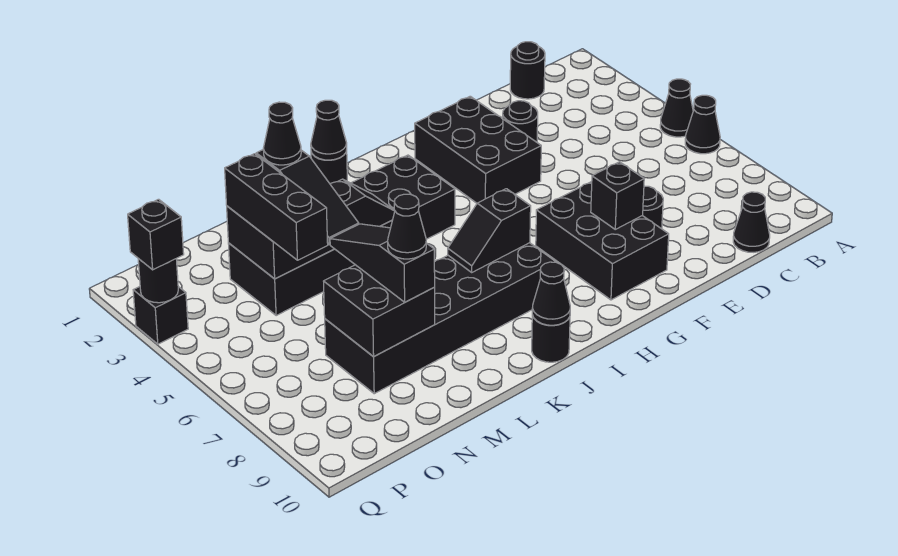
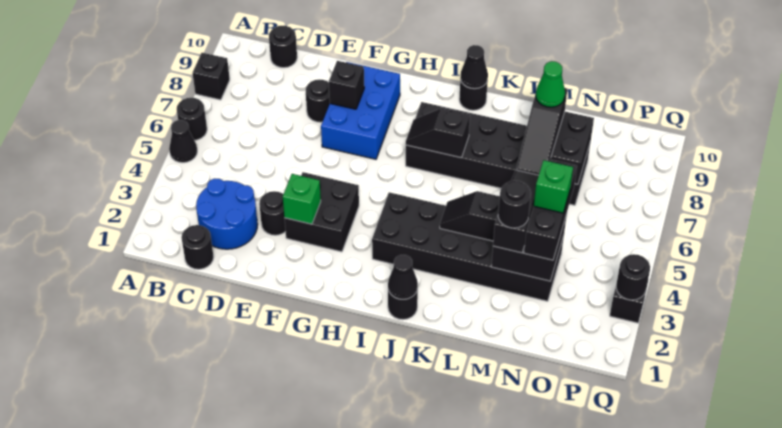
black cone A6 level 1 -> black round brick A6 level 1
none -> blue round brick C2:D3 level 1
black cone C10 level 1 -> black round brick C10 level 1
black brick F2:G4 level 1 -> black brick F3:G4 level 1
none -> green brick F3 level 2
black brick F7:G9 level 1 -> blue brick F7:G9 level 1
black slope I7:J7 level 2 top I -> black slope I7:J7 level 2 top J
black cone M3 level 4 -> black round brick M3 level 4
black cone M8 level 4 -> green cone M8 level 4
none -> green brick N4 level 4
black brick Q3 level 3 -> black brick A8 level 1

